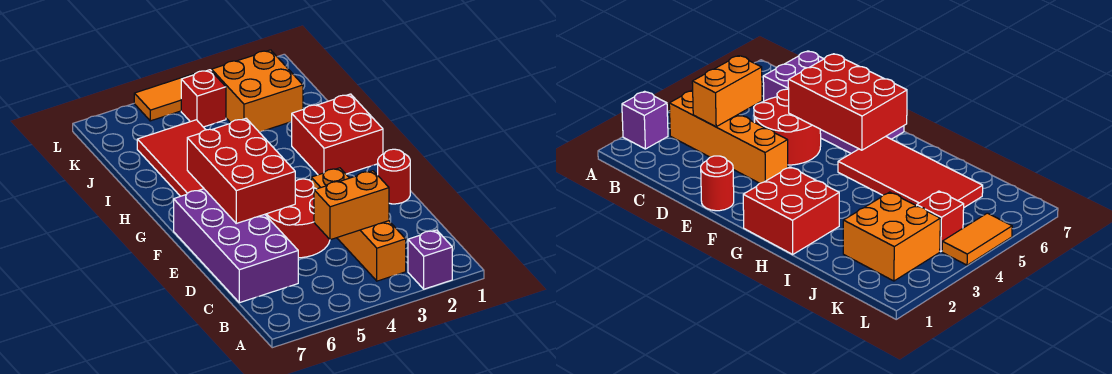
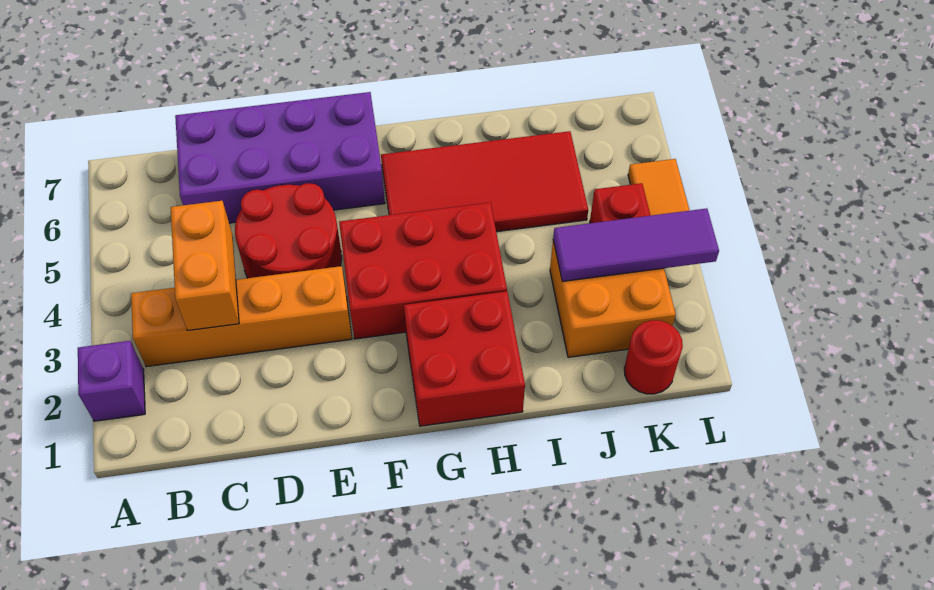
red round brick E1 level 1 -> red round brick K1 level 1
red brick E5:G6 level 2 -> red brick F3:H4 level 1
none -> purple tile J3:L3 level 2

